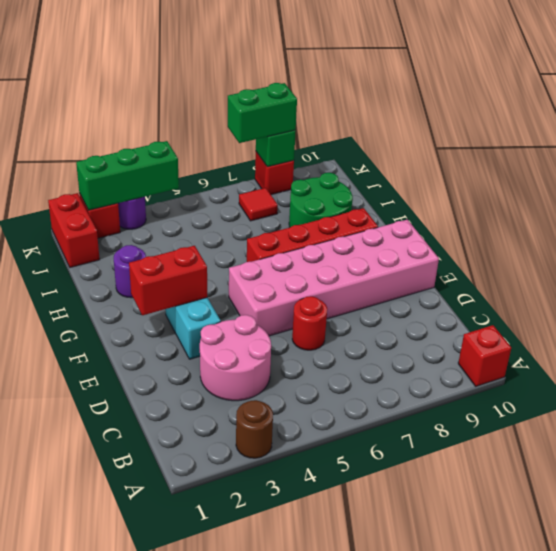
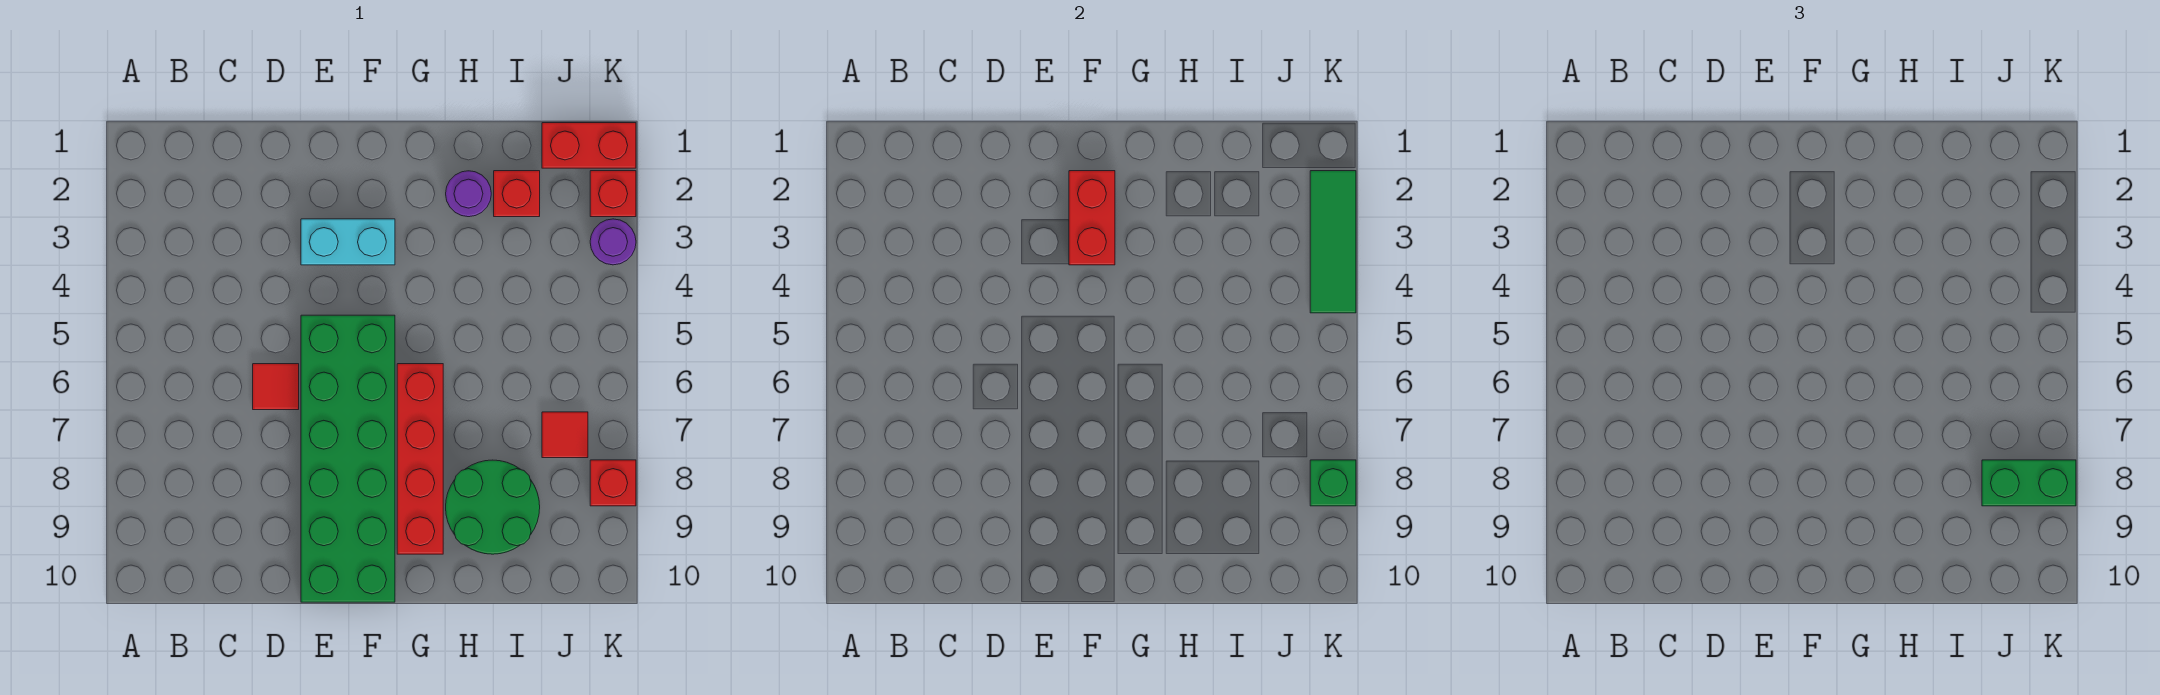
brown round brick A3 level 1 -> none
red brick A10 level 1 -> red brick I2 level 1
pink round brick C3:D4 level 1 -> none
red round brick D6 level 1 -> red tile D6 level 1
pink brick E5:F10 level 1 -> green brick E5:F10 level 1
green brick K2:K4 level 2 -> green tile K2:K4 level 2
green brick K7:K8 level 3 -> green brick J8:K8 level 3

